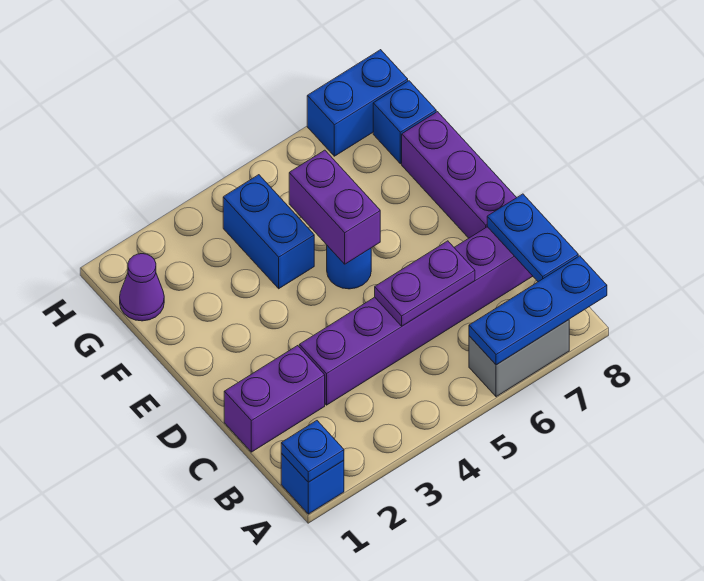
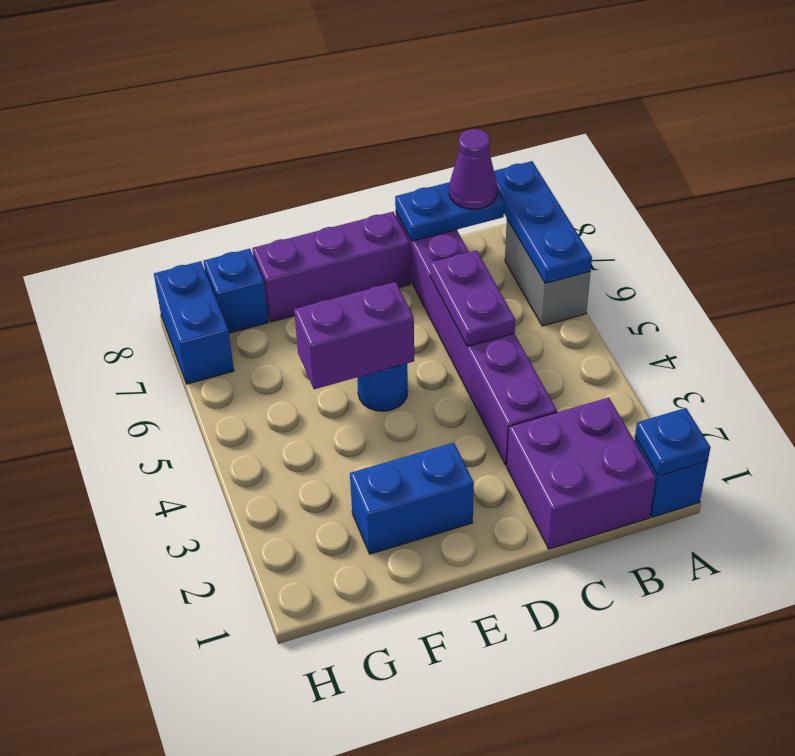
purple brick C1:C2 level 1 -> purple brick B1:C2 level 1
blue brick F4:G4 level 1 -> blue brick E2:F2 level 1
purple cone G1 level 1 -> purple cone B8 level 3

